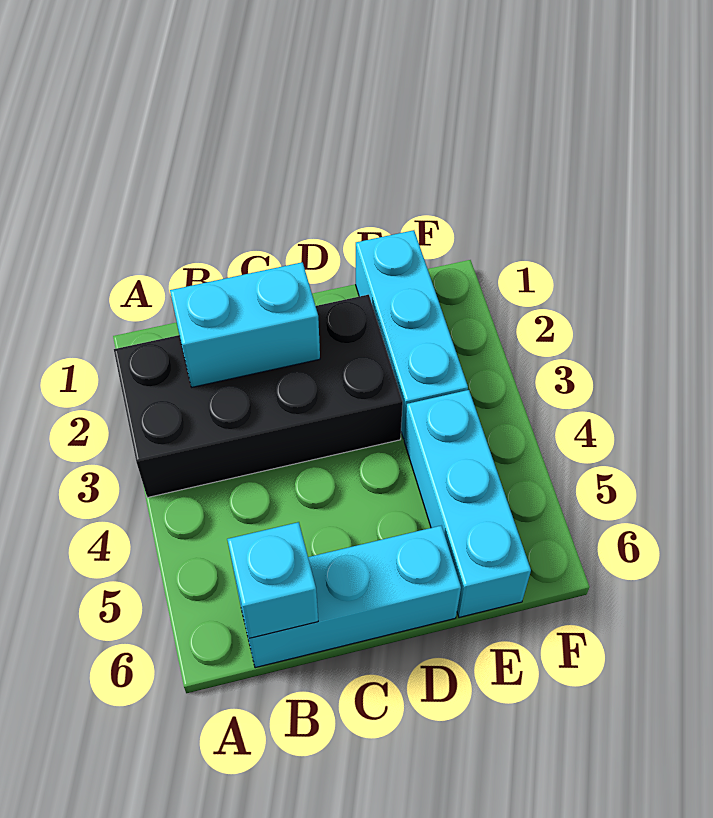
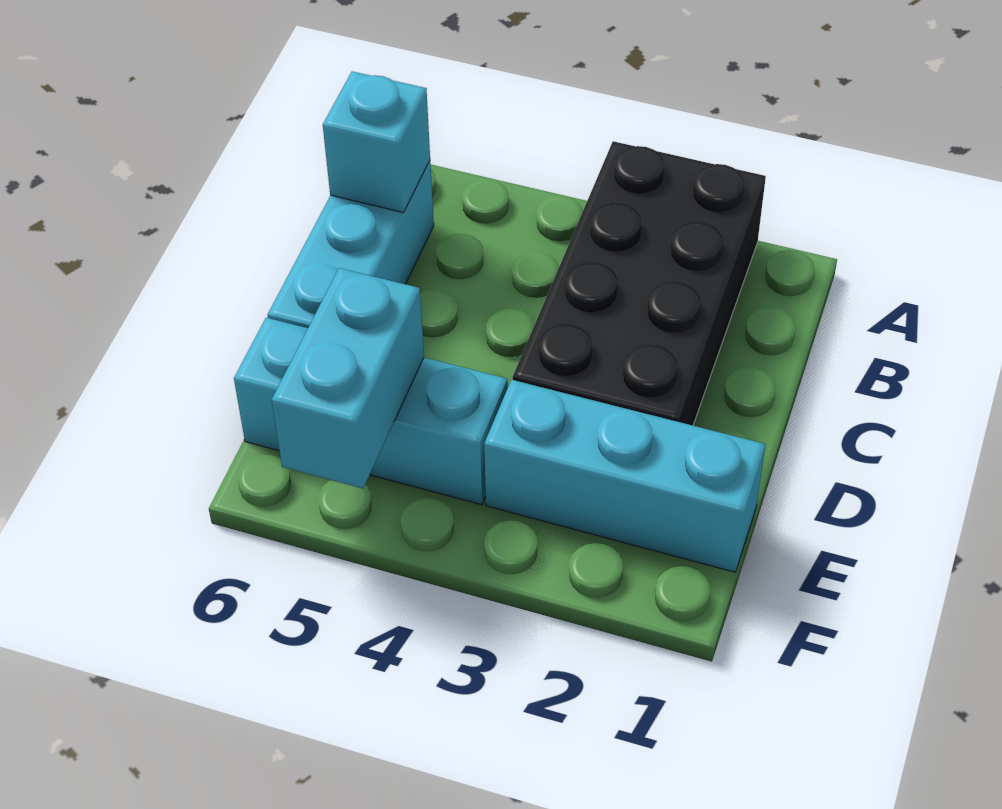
cyan brick B2:C2 level 2 -> cyan brick E5:F5 level 2

